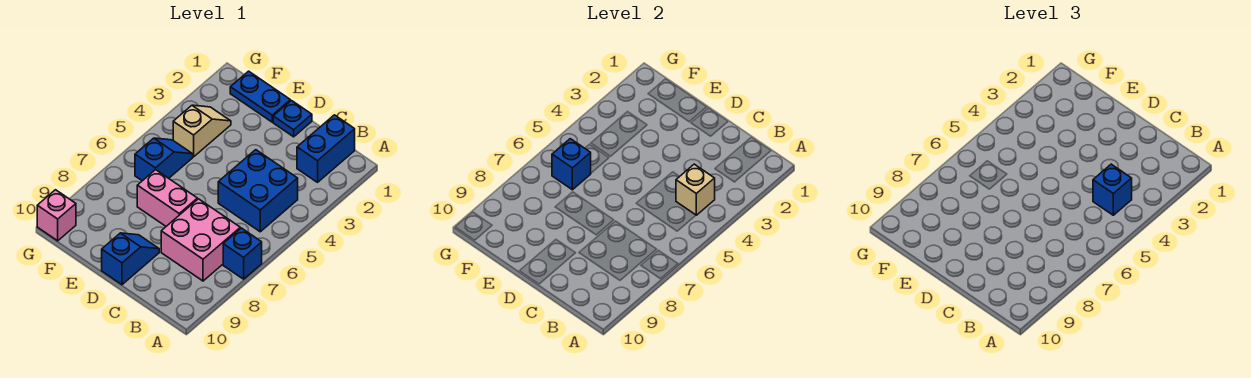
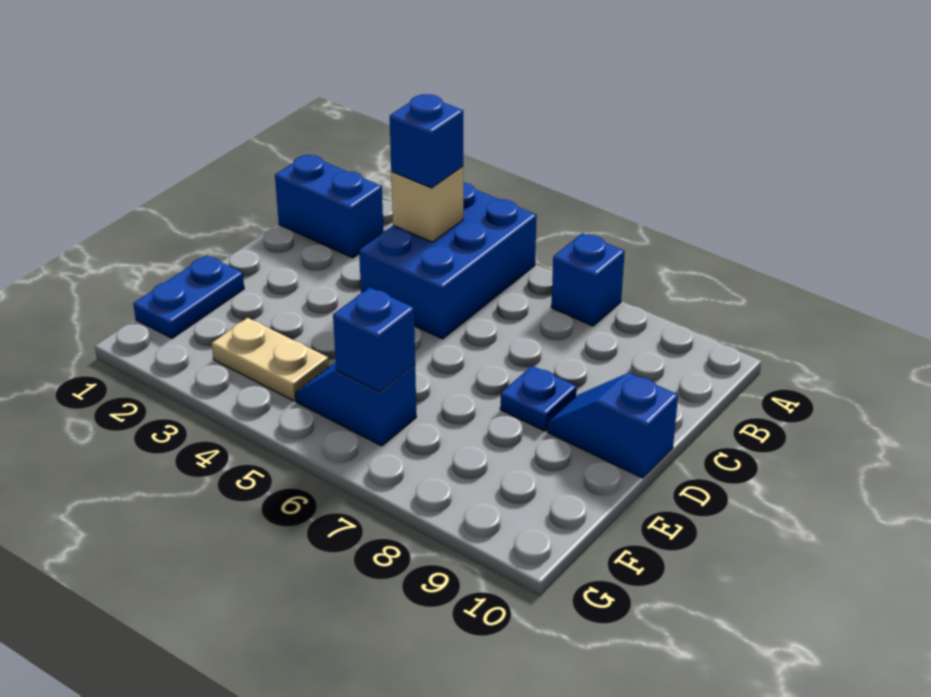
blue brick B4:C5 level 1 -> blue brick A4:C5 level 1
pink brick B7:C8 level 1 -> none
blue plate D1 level 1 -> blue plate D8 level 1
pink brick D7:E7 level 1 -> none
tan slope F3:F4 level 1 top 4 -> tan plate F3:F4 level 1
pink brick G10 level 1 -> none

